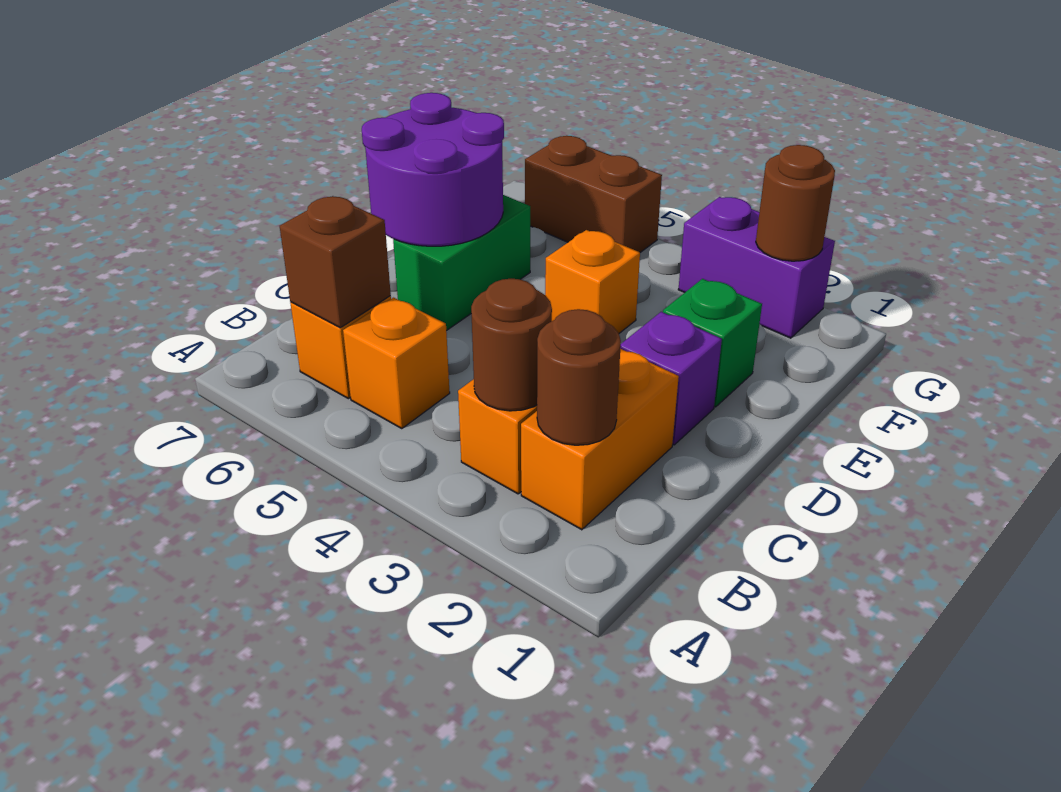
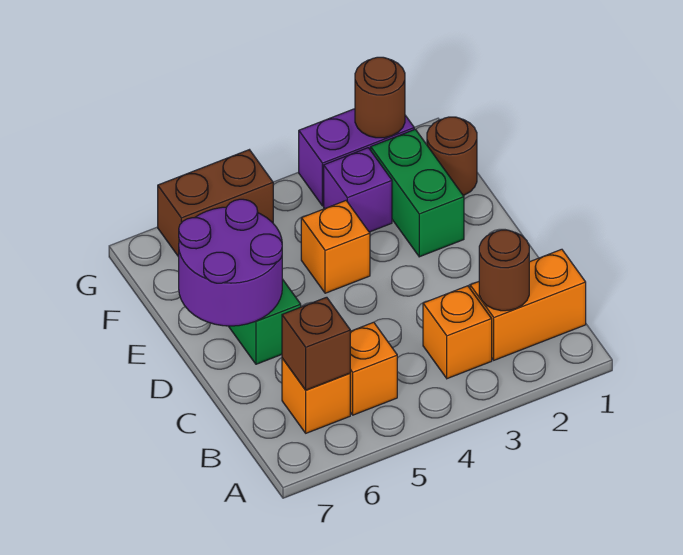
orange brick B2:C2 level 1 -> orange brick B1:B2 level 1
brown round brick B3 level 2 -> brown round brick F1 level 1
purple brick D2 level 1 -> purple brick F3 level 1
green brick E2 level 1 -> green brick E2:F2 level 1

